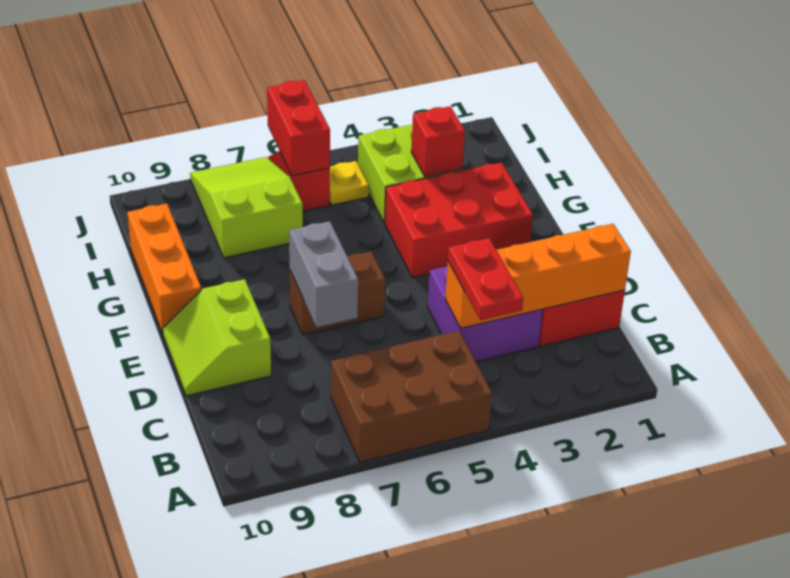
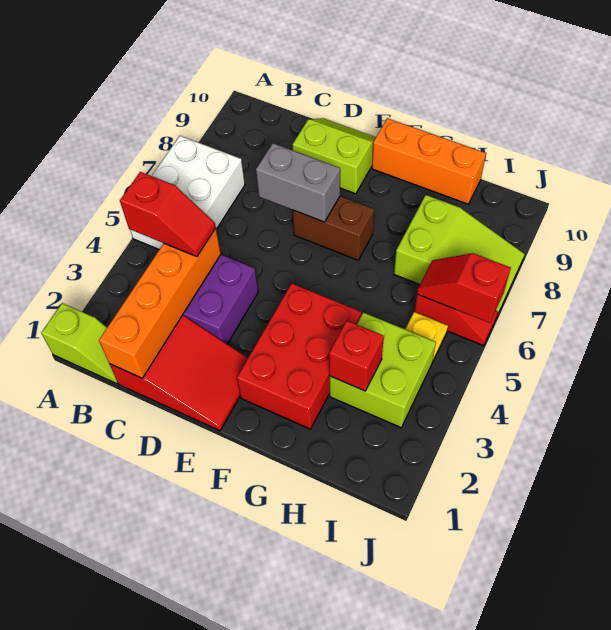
none -> lime slope A1:B1 level 1 top A
brown brick A5:B7 level 1 -> white brick A5:B7 level 1
red plate B4:C4 level 3 -> red slope B4:C4 level 3 top B
brown brick E6:E7 level 1 -> brown brick E7:F7 level 1
red brick I6:J6 level 2 -> red slope I6:J6 level 2 top J

